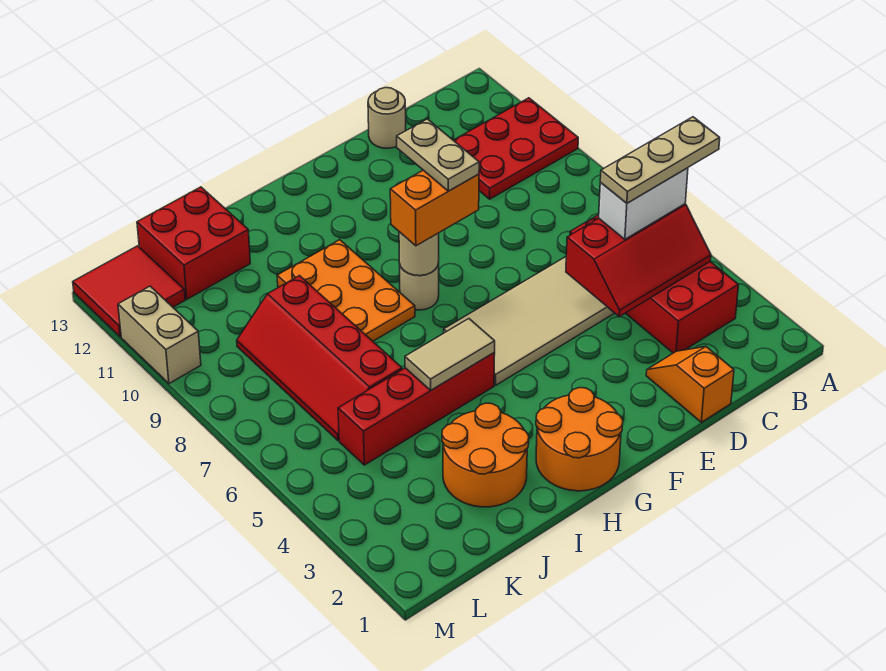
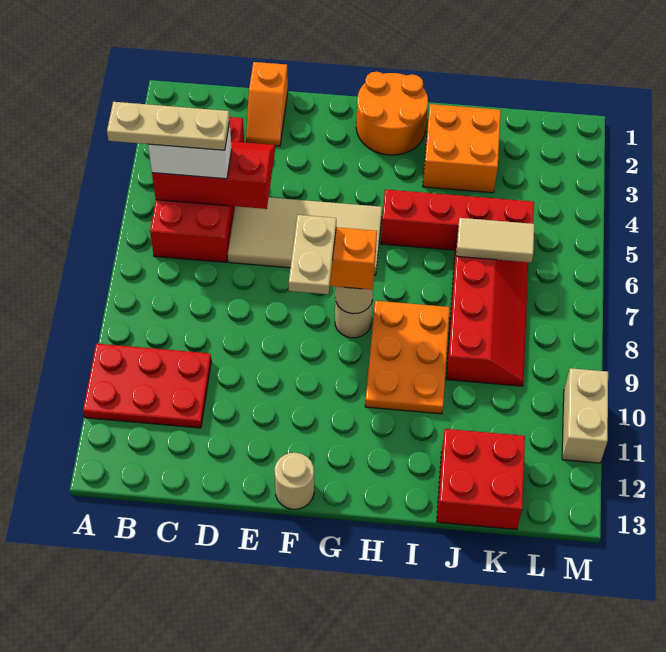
tan round brick D13 level 1 -> tan round brick F13 level 1
tan tile H5:I5 level 2 -> tan tile J6:K6 level 2
orange round brick I2:J3 level 1 -> orange brick I2:J3 level 1
red tile L12:M13 level 1 -> none

